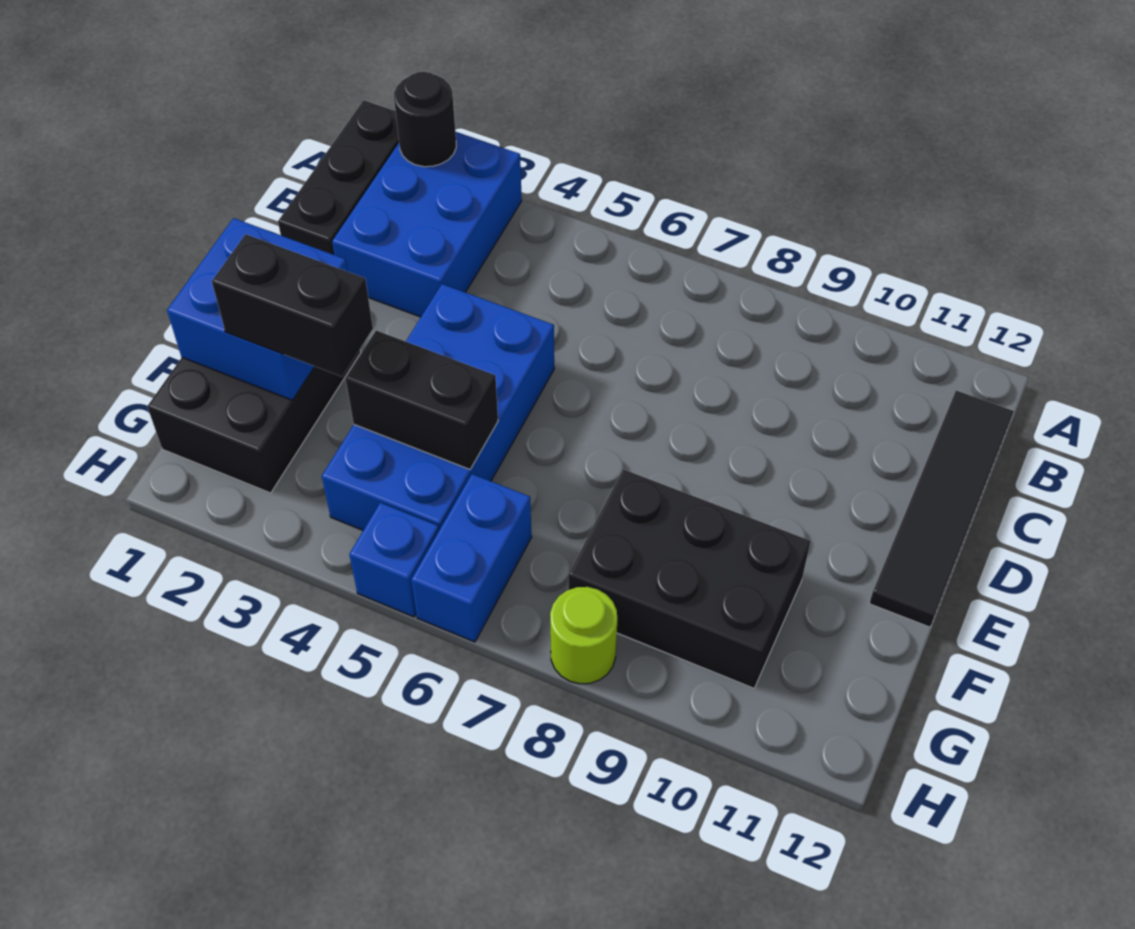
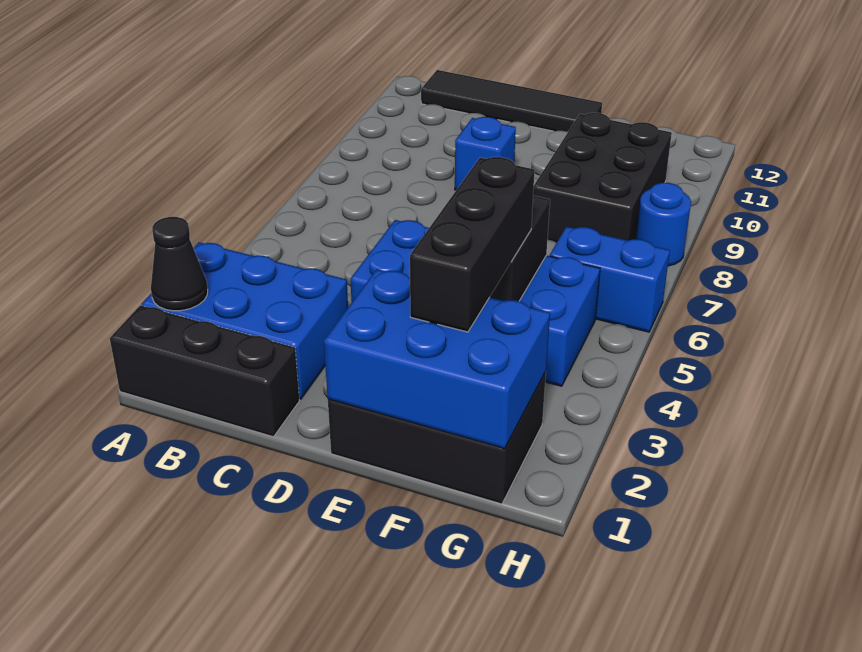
black round brick A2 level 2 -> black cone A2 level 2
blue brick E1:F2 level 2 -> blue brick E1:G2 level 2
black brick F2:F3 level 3 -> black brick F2:F4 level 3
blue brick H5 level 1 -> blue brick D9 level 1
lime round brick H8 level 1 -> blue round brick H8 level 1

